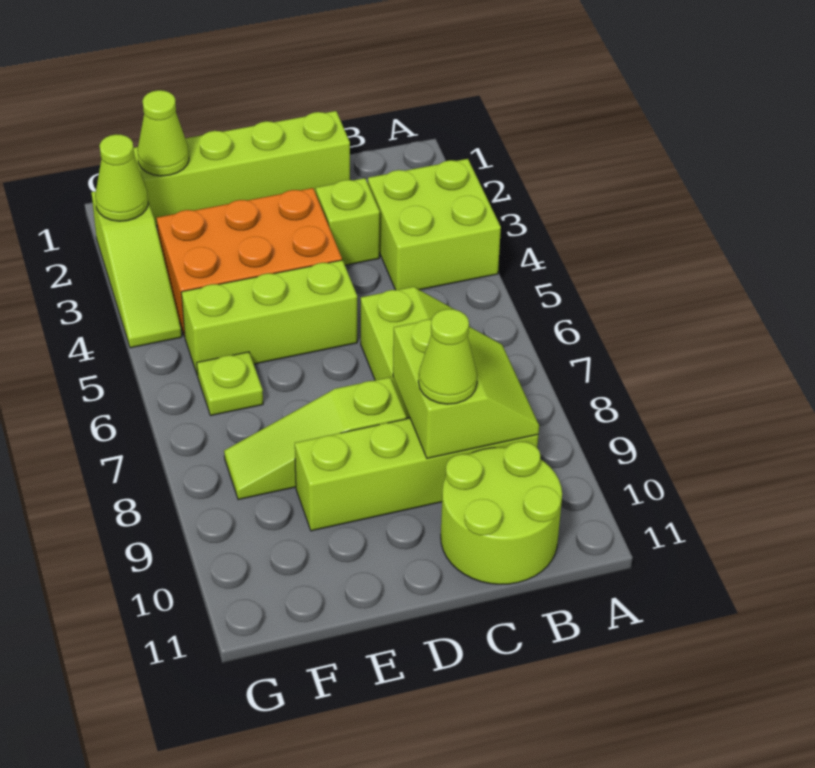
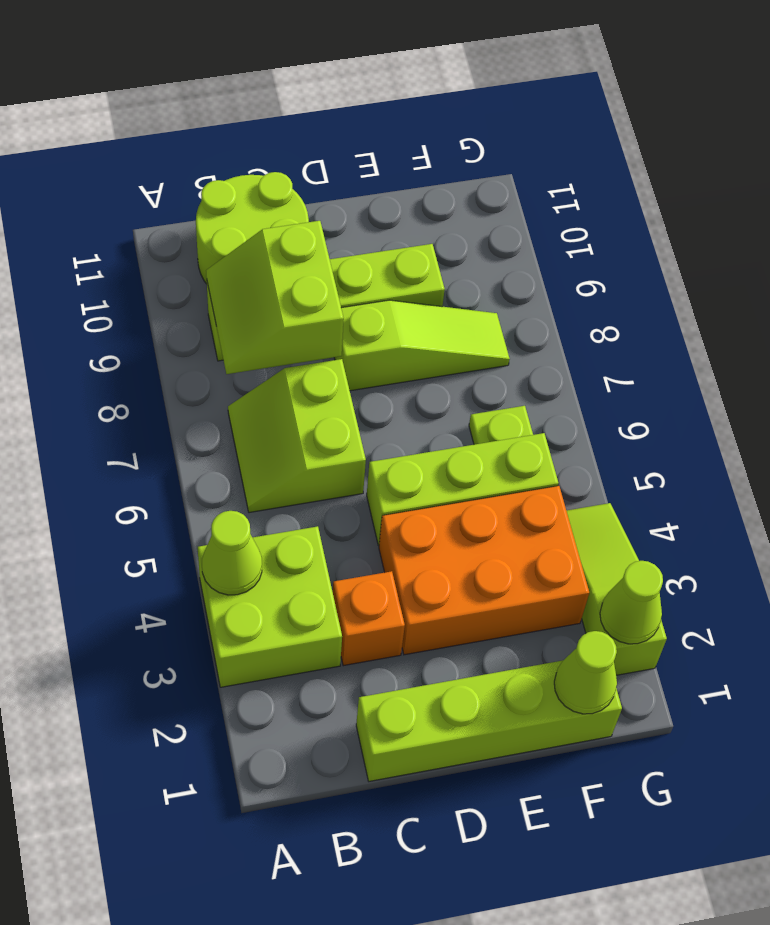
lime brick C3 level 1 -> orange brick C3 level 1
lime cone C9 level 3 -> lime cone A4 level 2

